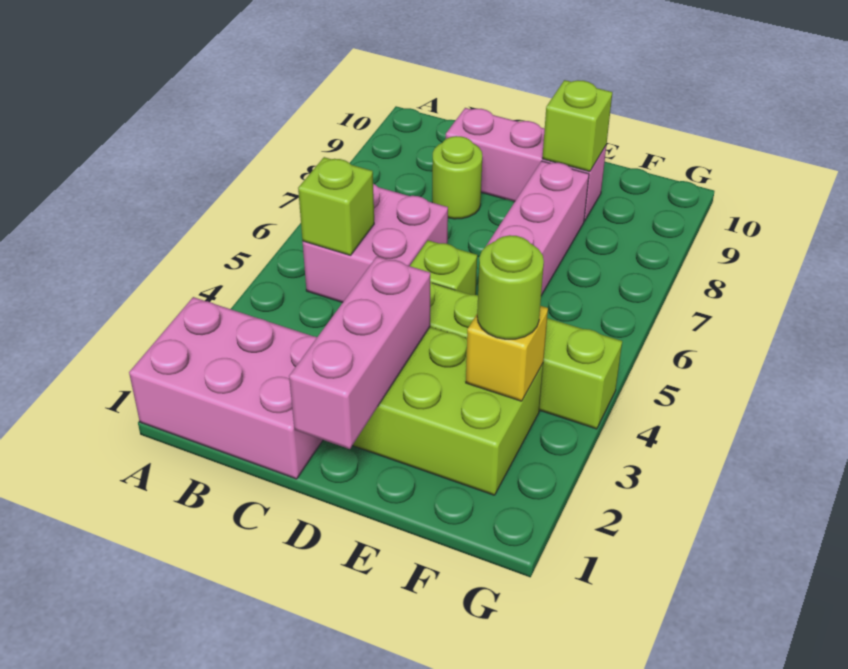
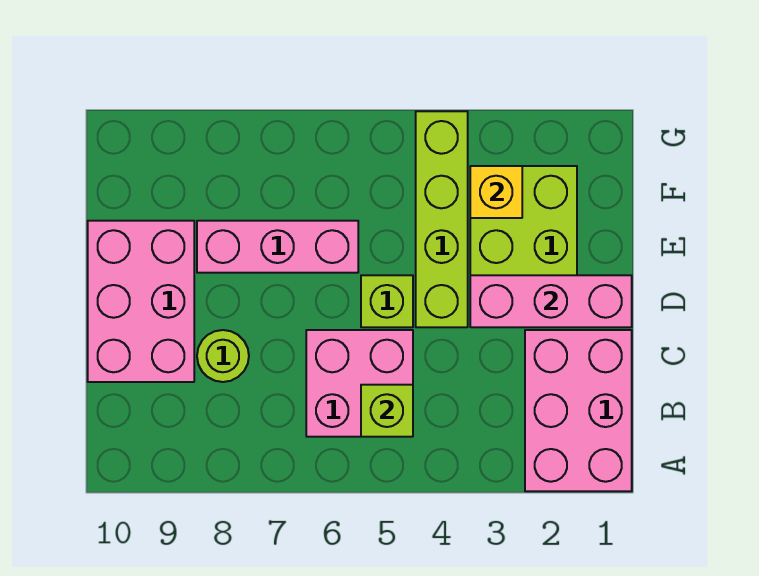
pink brick C9:E9 level 1 -> pink brick C9:E10 level 1
lime brick E9 level 2 -> none
lime round brick F3 level 3 -> none

